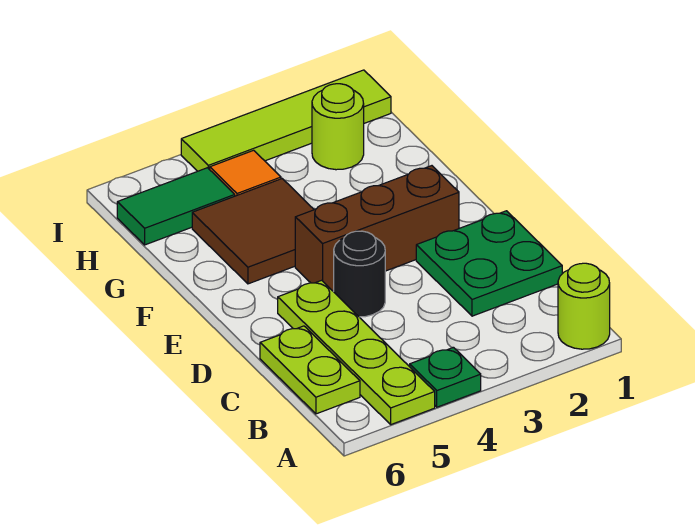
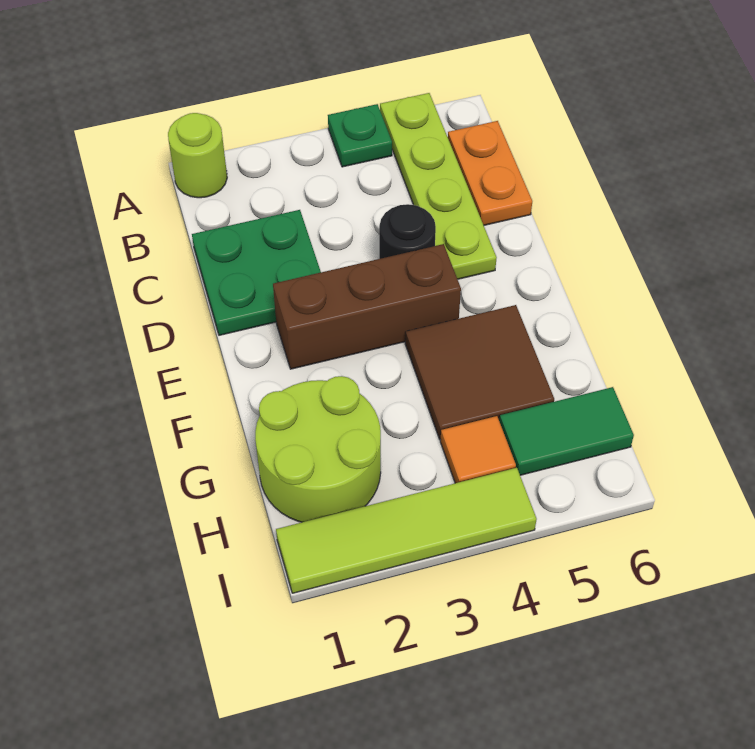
lime plate B6:C6 level 1 -> orange plate B6:C6 level 1
lime round brick H2 level 1 -> lime round brick G1:H2 level 1

